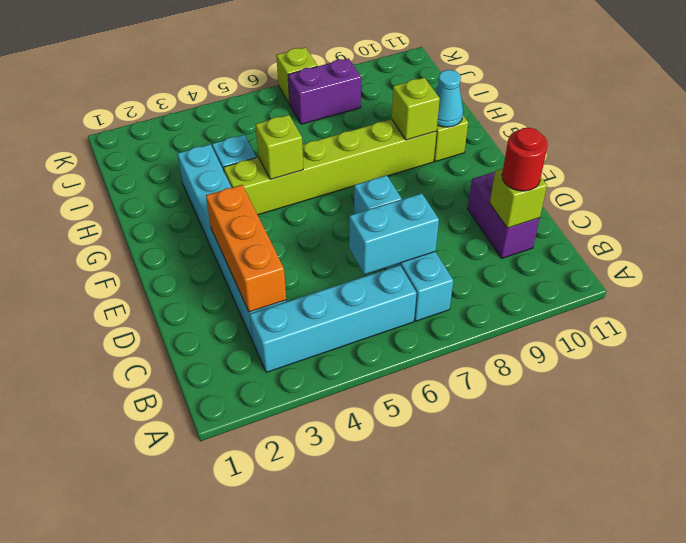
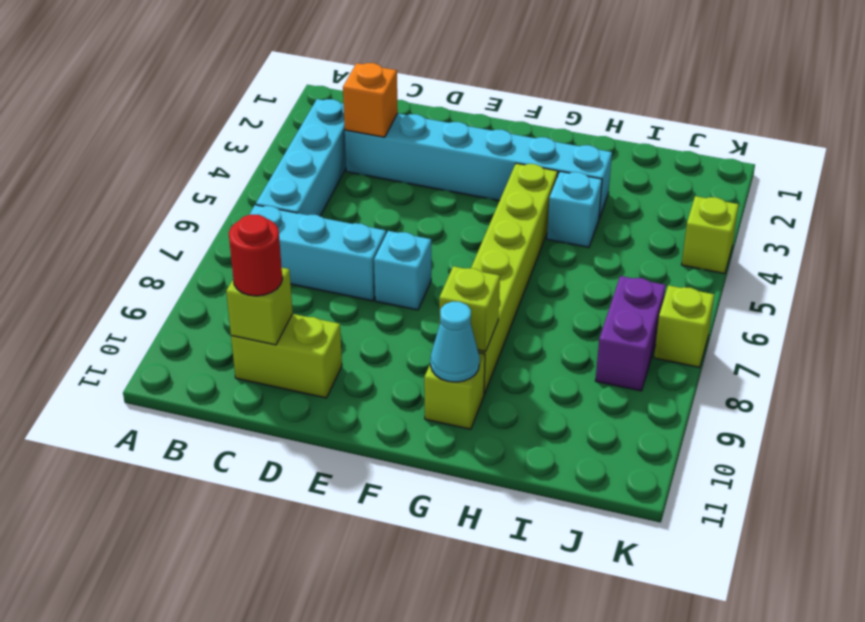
orange brick C3:E3 level 2 -> orange brick C3 level 2
cyan brick C6:C7 level 2 -> none
purple brick C10:D10 level 1 -> lime brick C10:D10 level 1
lime brick G5 level 2 -> lime brick K4 level 1

